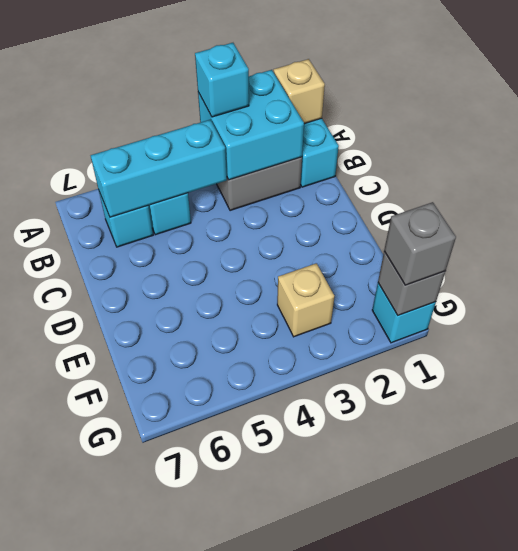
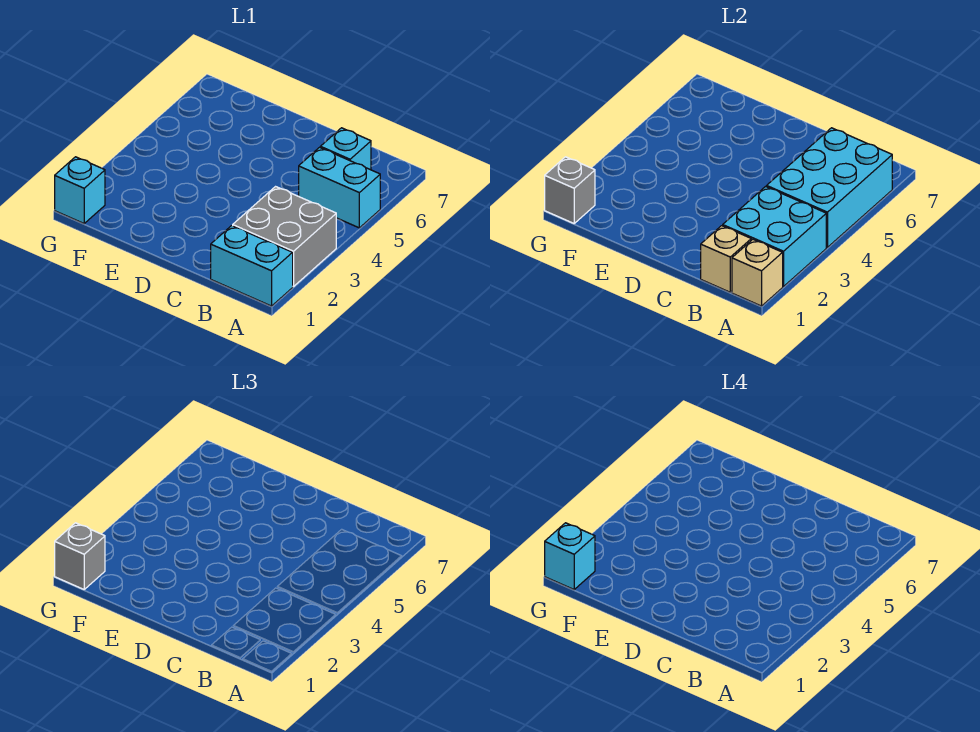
cyan brick A3 level 3 -> cyan brick G1 level 4
cyan brick B4:B6 level 2 -> cyan brick A4:B6 level 2
tan brick F3 level 1 -> tan brick B1 level 2

